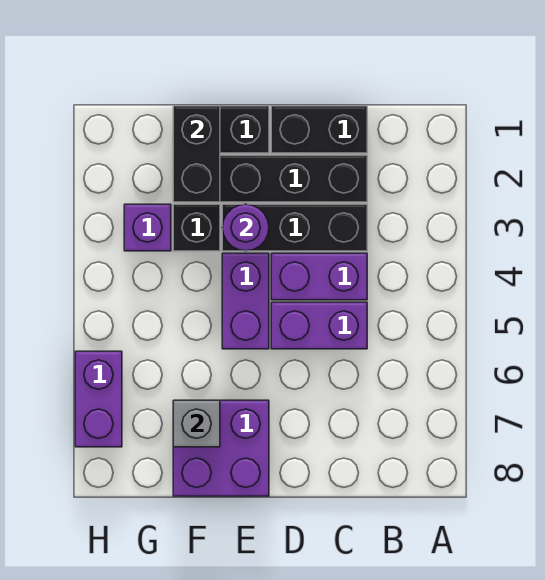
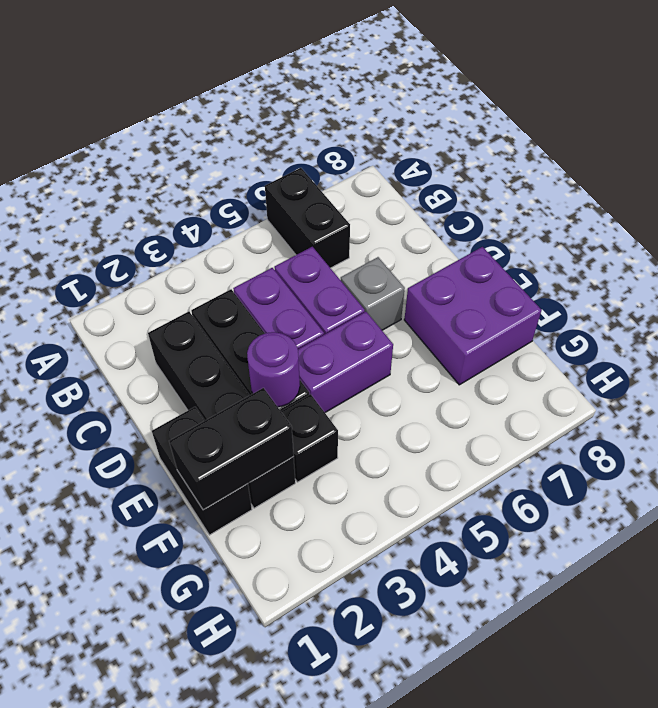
black brick C1:D1 level 1 -> black brick A6:B6 level 1
grey brick F7 level 2 -> grey brick D6 level 1
purple brick G3 level 1 -> none
purple brick H6:H7 level 1 -> none

